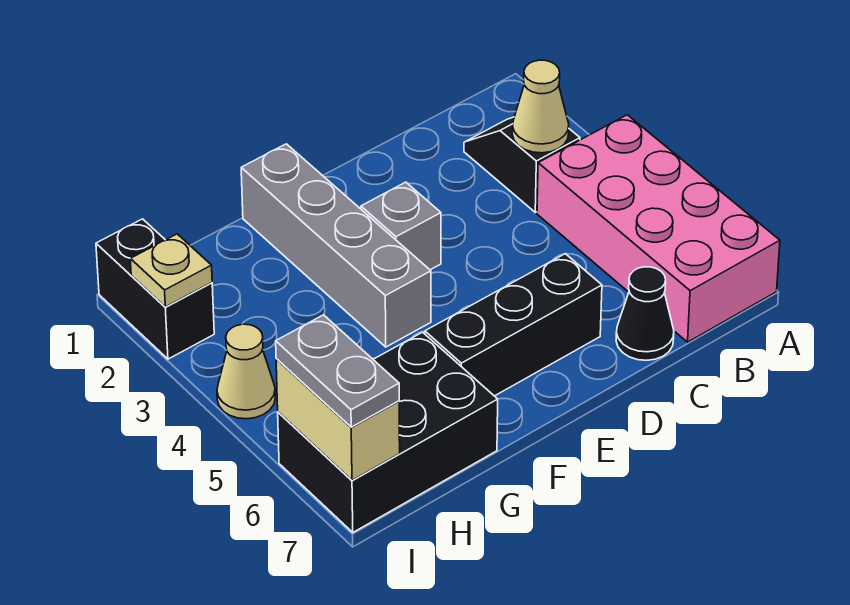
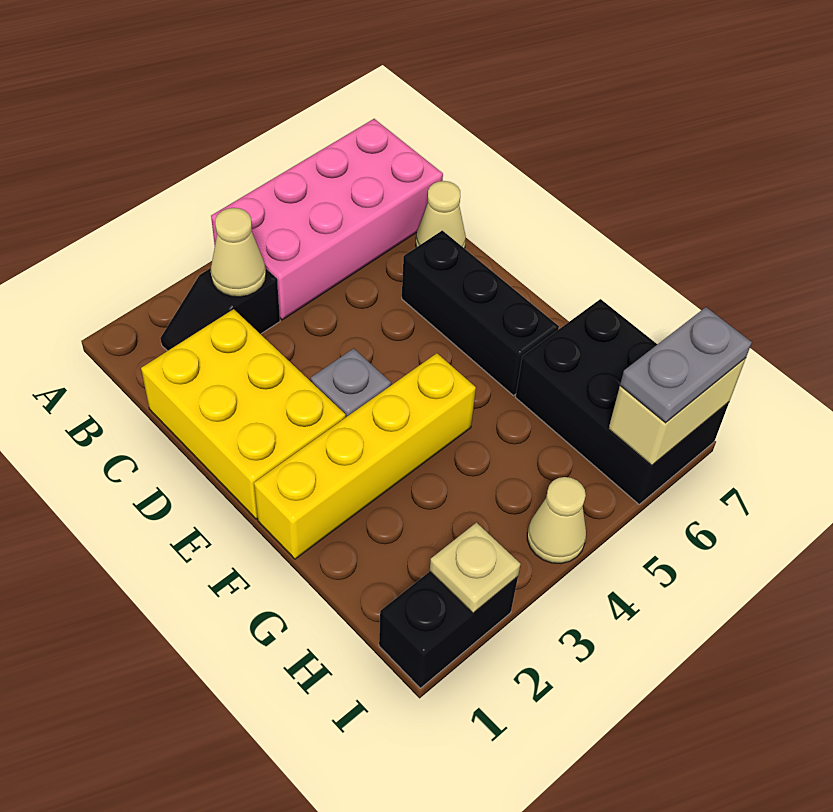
none -> yellow brick C1:E2 level 1
black cone C7 level 1 -> tan cone C7 level 1
grey brick F1:F4 level 1 -> yellow brick F1:F4 level 1

